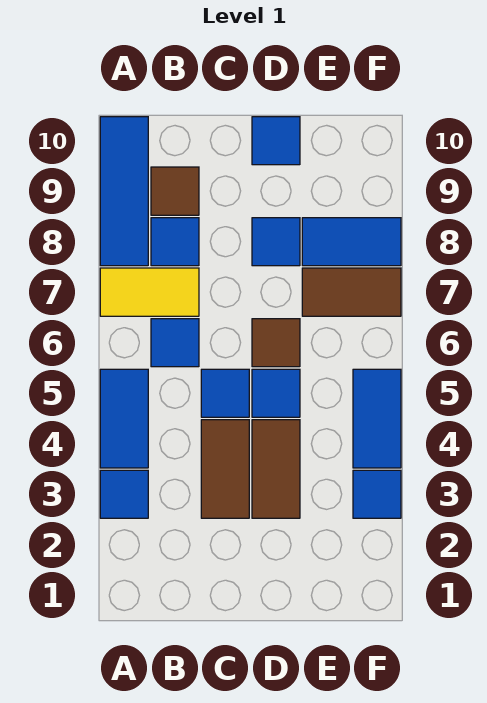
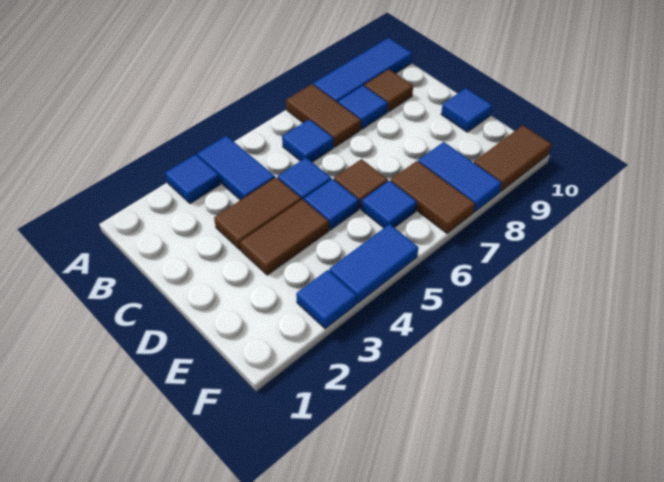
blue tile A4:A5 level 1 -> blue tile A4:B4 level 1
yellow tile A7:B7 level 1 -> brown tile A7:B7 level 1
blue tile D8 level 1 -> blue tile E6 level 1
none -> brown tile F9:F10 level 1

